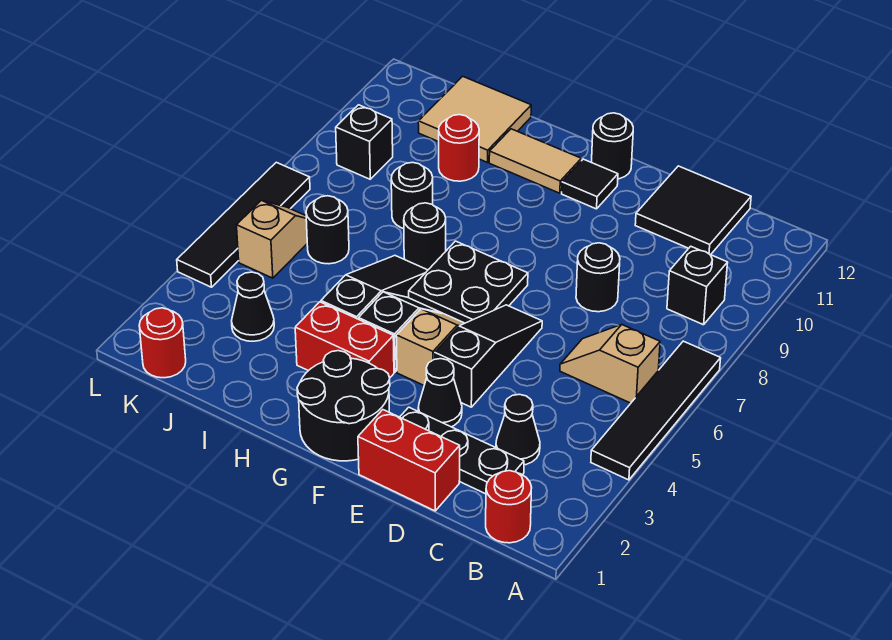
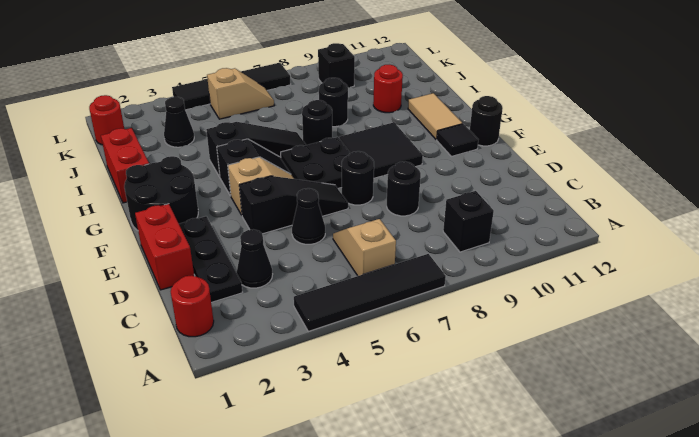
black tile C11:D12 level 1 -> black tile F8:G9 level 1
black cone E3 level 1 -> black cone D5 level 1
red brick G3:H3 level 1 -> red brick H1:I1 level 1
tan tile I11:J12 level 1 -> none
black round brick J6 level 1 -> black round brick E7 level 1

